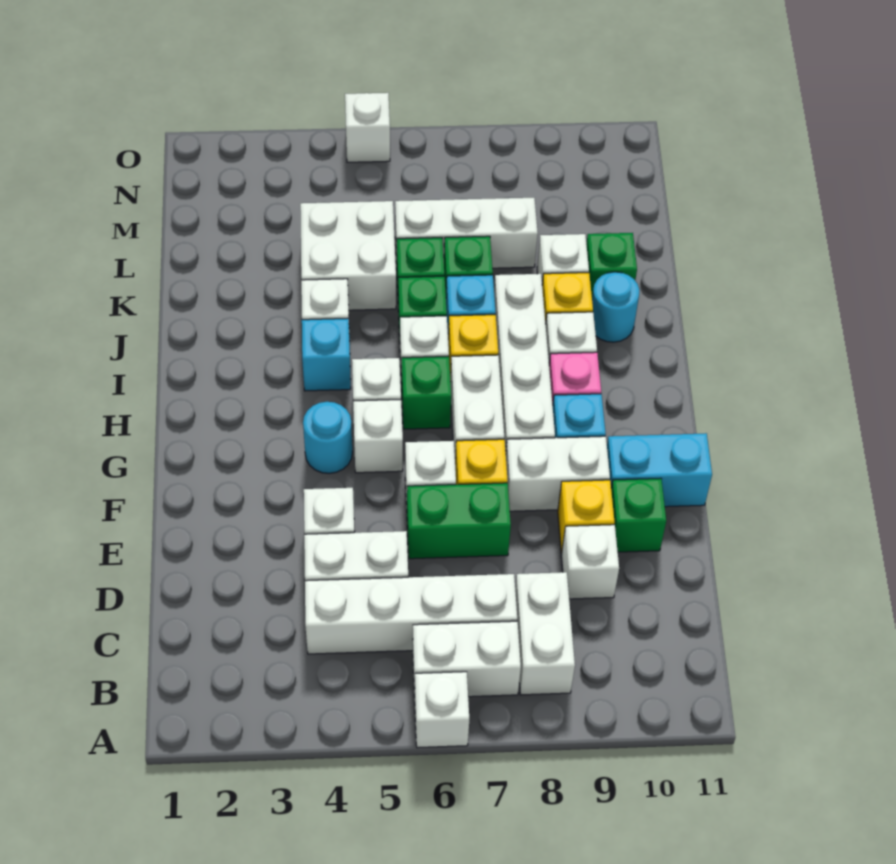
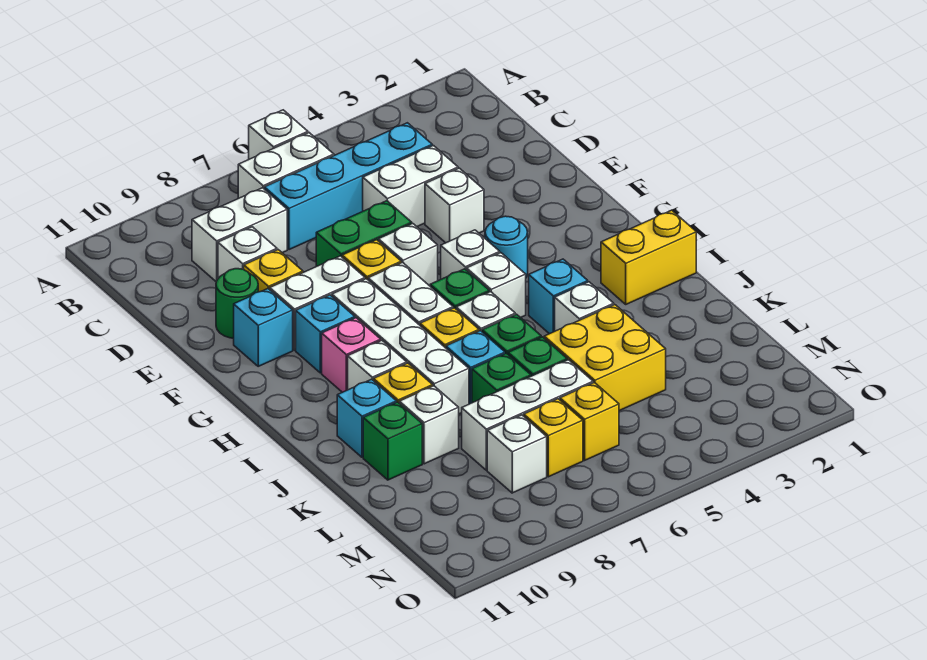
white brick B8:C8 level 1 -> white brick C8:C9 level 1
white brick C4:C7 level 1 -> cyan brick C4:C7 level 1
green brick E10 level 1 -> green round brick E10 level 1
cyan brick F10:F11 level 1 -> cyan brick F10 level 1
none -> yellow brick I1:I2 level 1
cyan round brick J10 level 1 -> cyan brick J10 level 1
white brick K4:L5 level 1 -> yellow brick K4:L5 level 1
none -> yellow brick M6 level 1
none -> yellow brick M7 level 1
white brick O5 level 1 -> white brick M8 level 1

